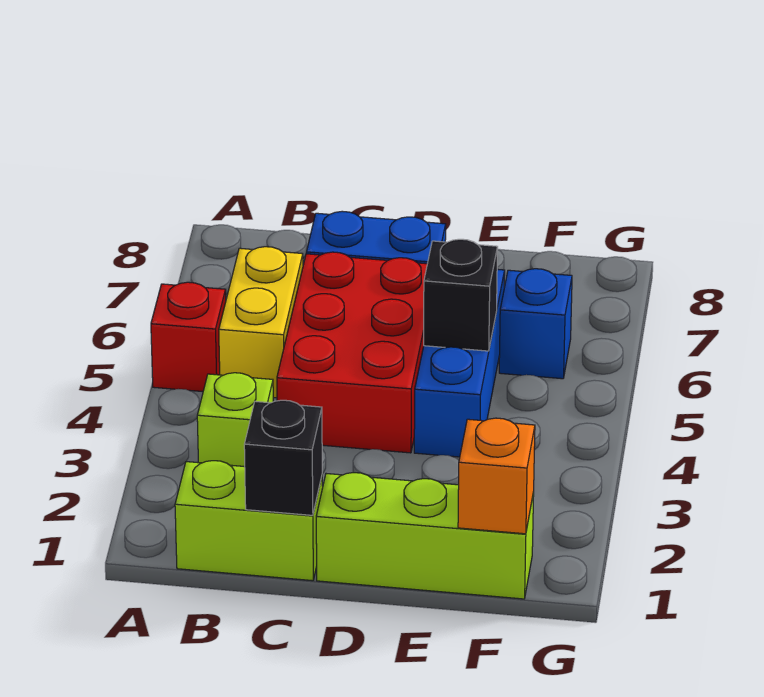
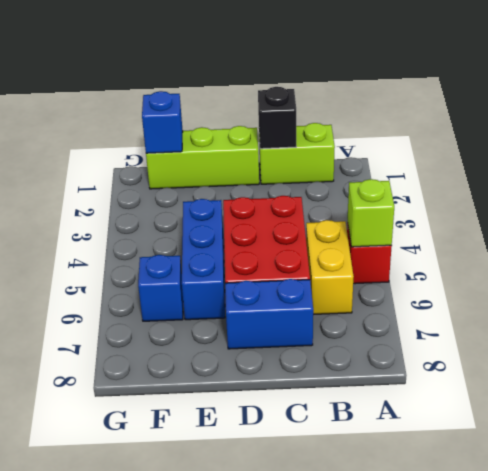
lime brick B3 level 1 -> lime brick A5 level 2
black brick E5 level 2 -> none
orange brick F1 level 2 -> blue brick F1 level 2

